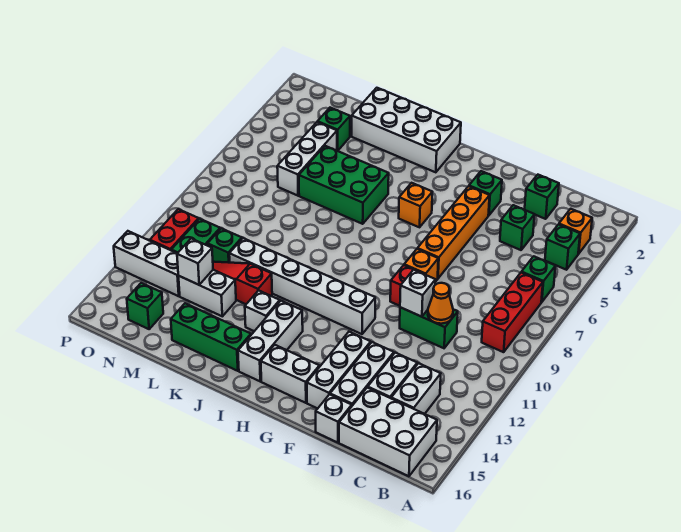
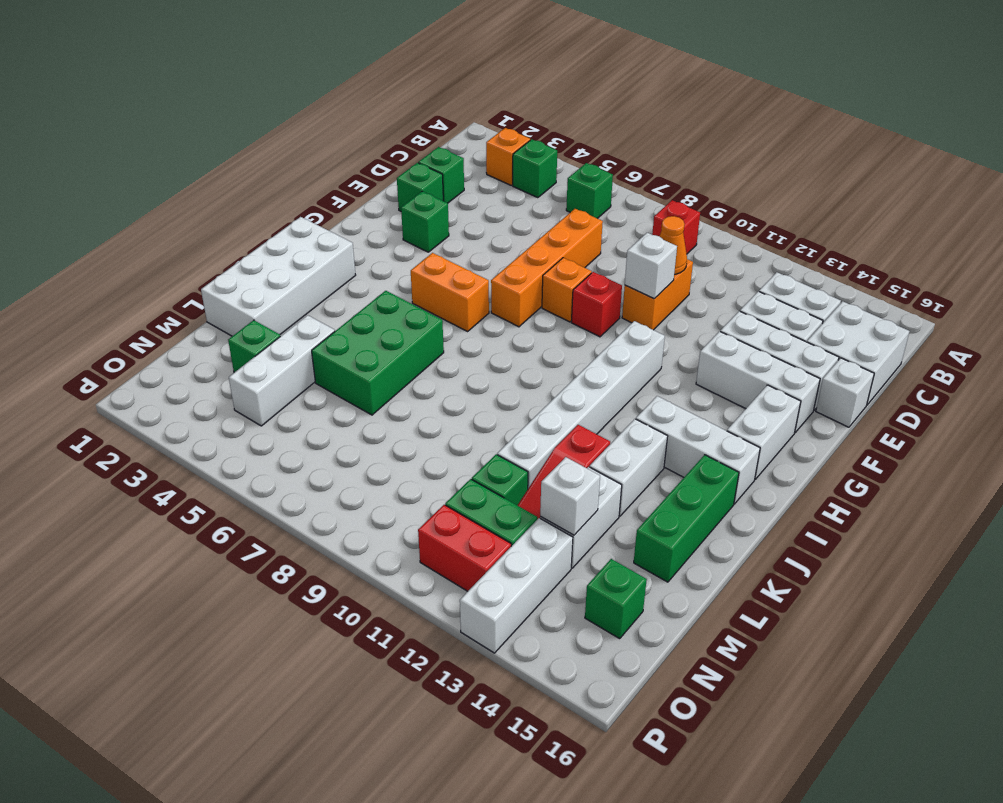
red brick B7:B9 level 1 -> red brick B9 level 1
white brick B15:D16 level 1 -> white brick C15:D16 level 1
green brick D4 level 1 -> green brick E2 level 1
green brick D10:E10 level 1 -> orange brick D10:E10 level 1
orange brick F4:F7 level 1 -> orange brick D7:G7 level 1
orange brick H5 level 1 -> orange brick H5:H6 level 1
white brick J13 level 1 -> white brick J13:K13 level 1
white brick M4:M6 level 1 -> white brick L4:N4 level 1

